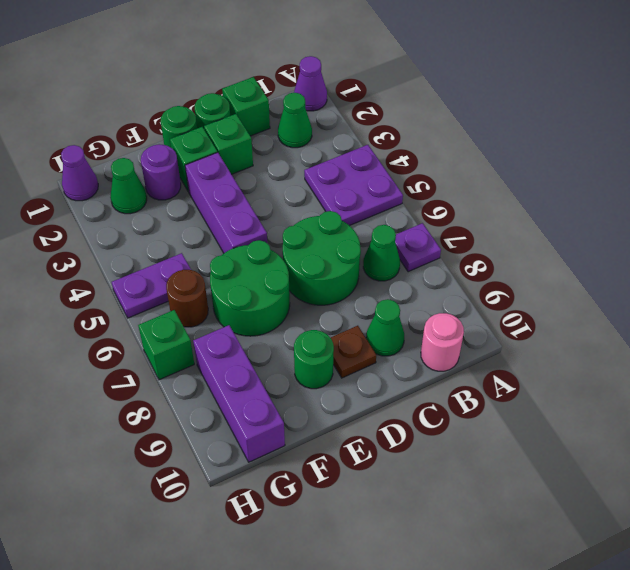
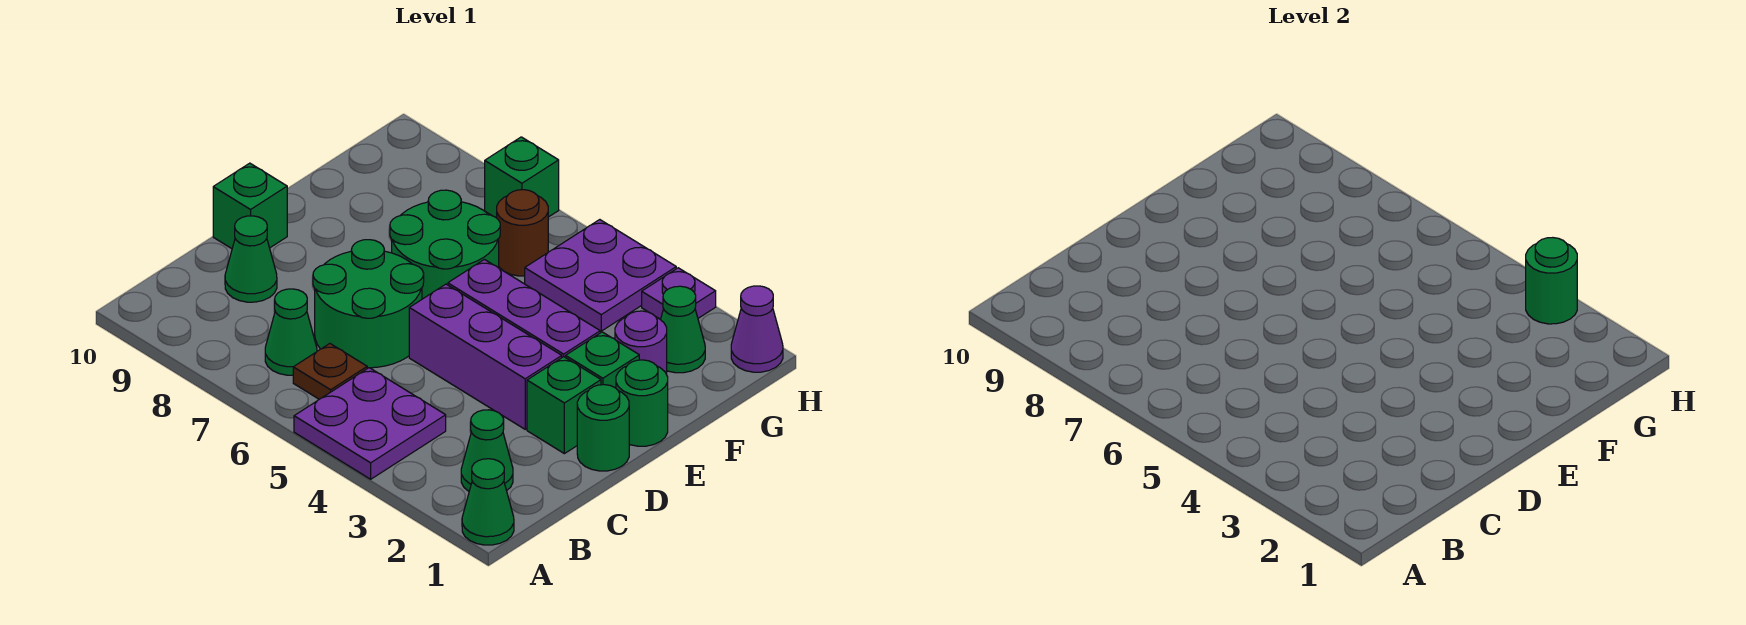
purple cone A1 level 1 -> green cone A1 level 1
purple plate A7 level 1 -> purple plate H3 level 1
pink round brick B10 level 1 -> none
green brick C1 level 1 -> green brick D10 level 1
brown plate D9 level 1 -> brown plate B6 level 1
green round brick E9 level 1 -> green round brick H3 level 2
purple plate G5:H5 level 1 -> purple plate G4:H5 level 1
purple brick G8:G10 level 1 -> purple brick D3:D5 level 1

